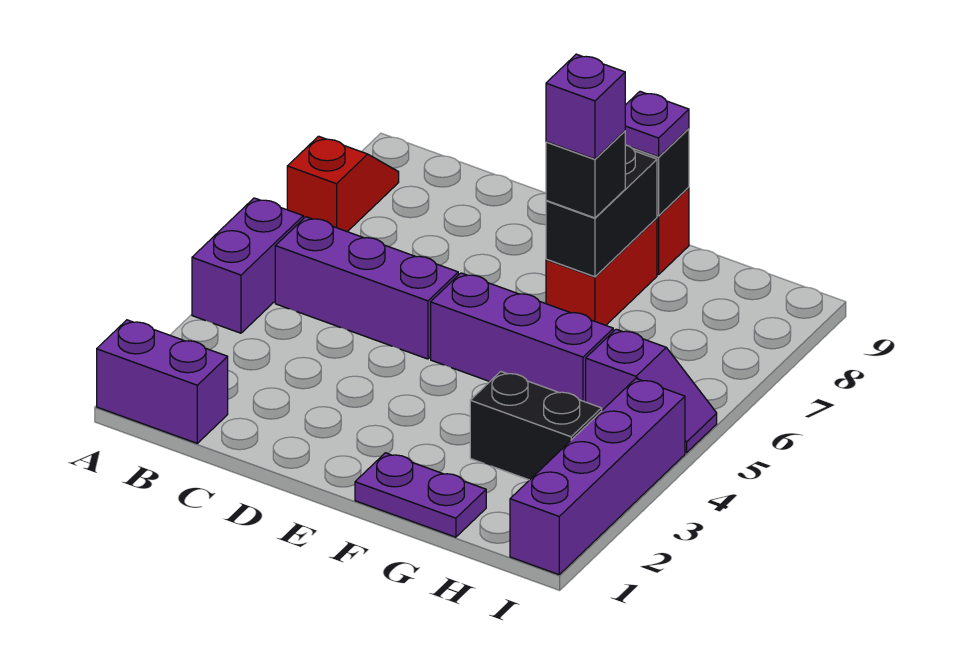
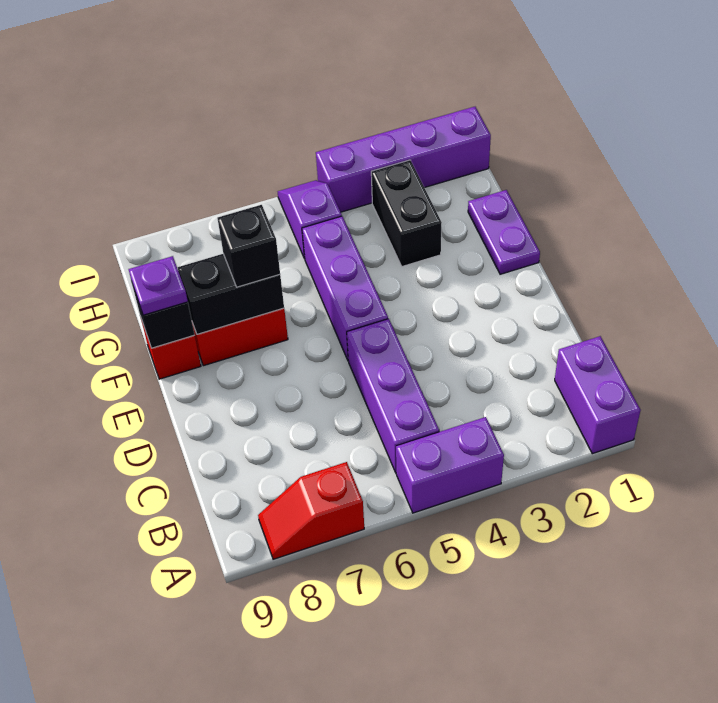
purple brick F7 level 4 -> none

